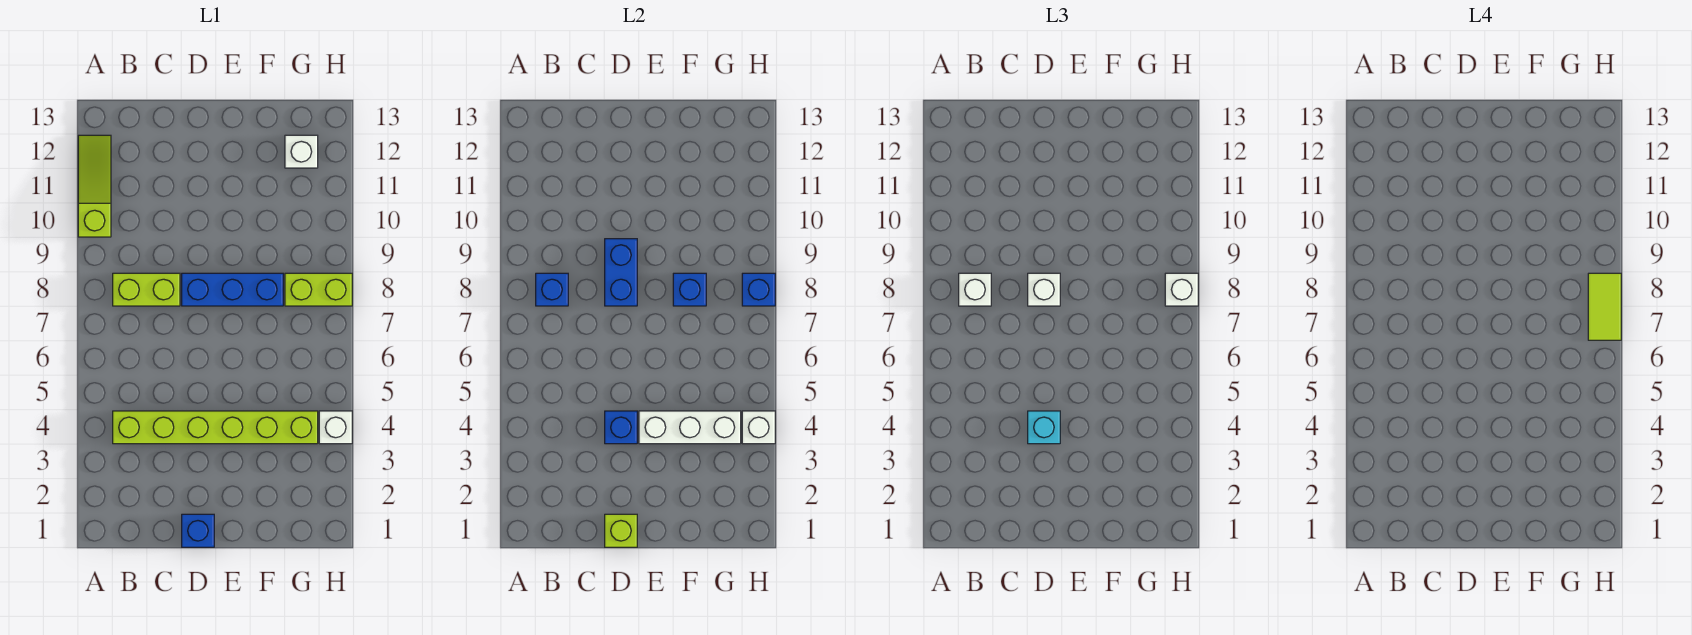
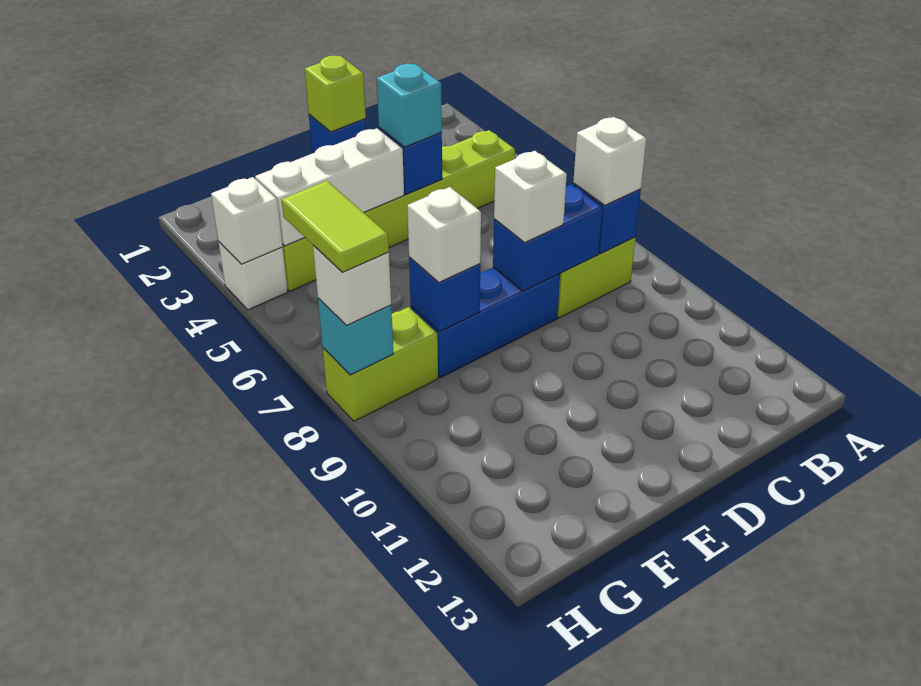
lime slope A10:A12 level 1 top 10 -> none
blue brick D8:D9 level 2 -> blue brick C8:D8 level 2
white brick G12 level 1 -> white brick F8 level 3
blue brick H8 level 2 -> cyan brick H8 level 2

